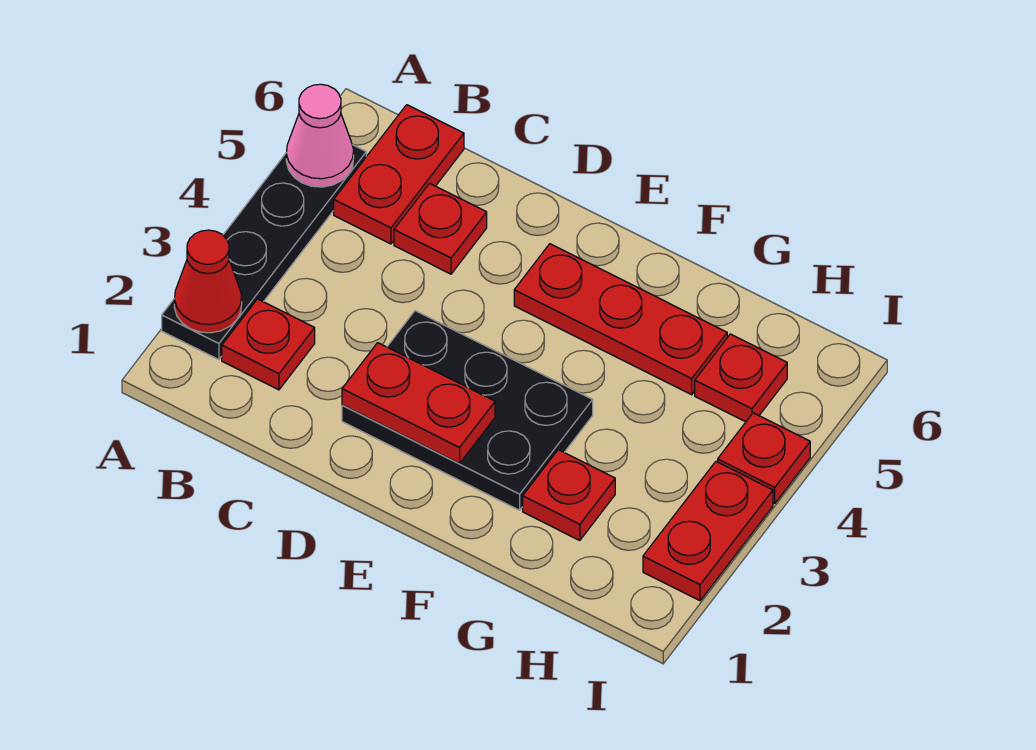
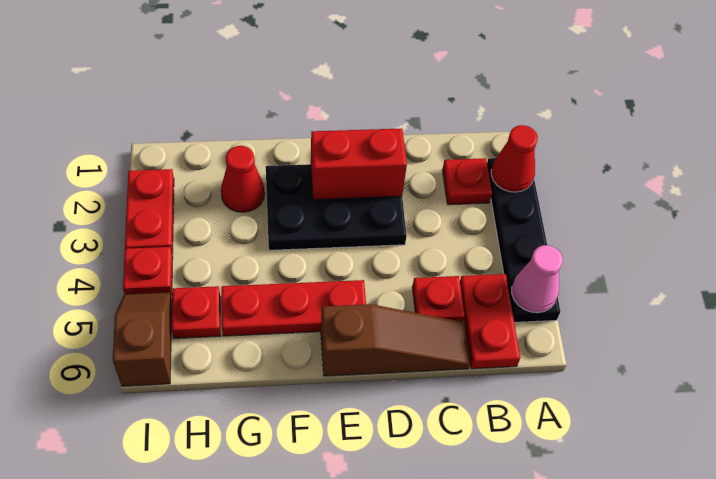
none -> brown slope C6:E6 level 1 top E
red plate D2:E2 level 2 -> red brick D2:E2 level 2
red plate G2 level 1 -> red cone G2 level 1
none -> brown slope I5:I6 level 1 top 6

